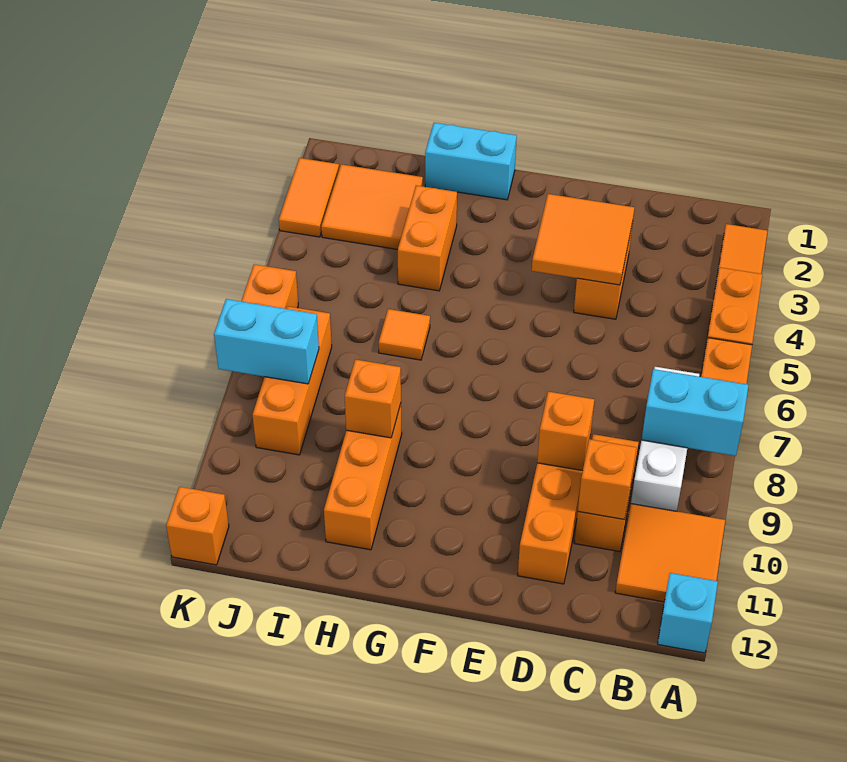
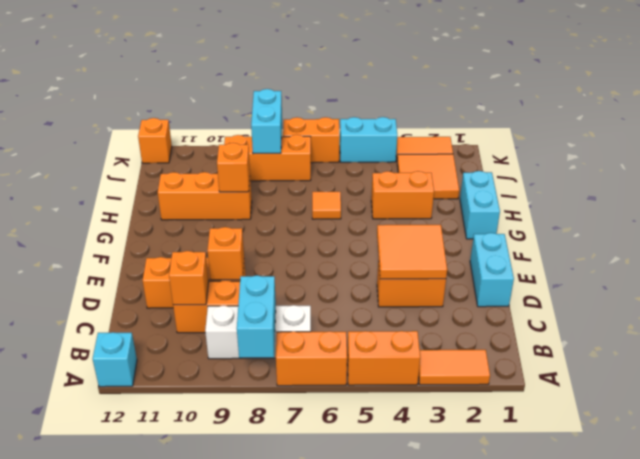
orange tile A10:B11 level 1 -> none
none -> cyan brick D1:E1 level 1
none -> cyan brick K4:K5 level 1

